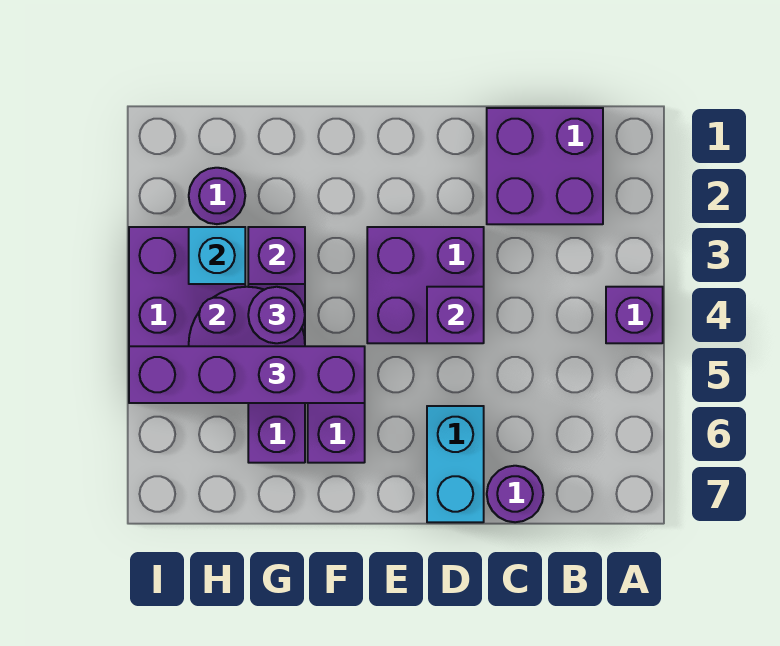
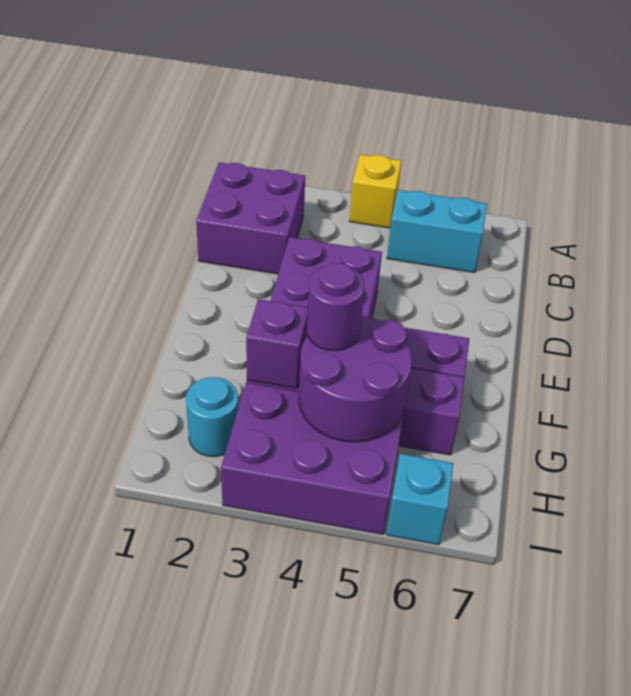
purple brick A4 level 1 -> yellow brick A4 level 1
purple round brick C7 level 1 -> none
purple brick D4 level 2 -> none
cyan brick D6:D7 level 1 -> cyan brick B5:B6 level 1
purple brick F5:I5 level 3 -> none
purple round brick H2 level 1 -> cyan round brick H2 level 1
cyan brick H3 level 2 -> cyan brick I6 level 1

